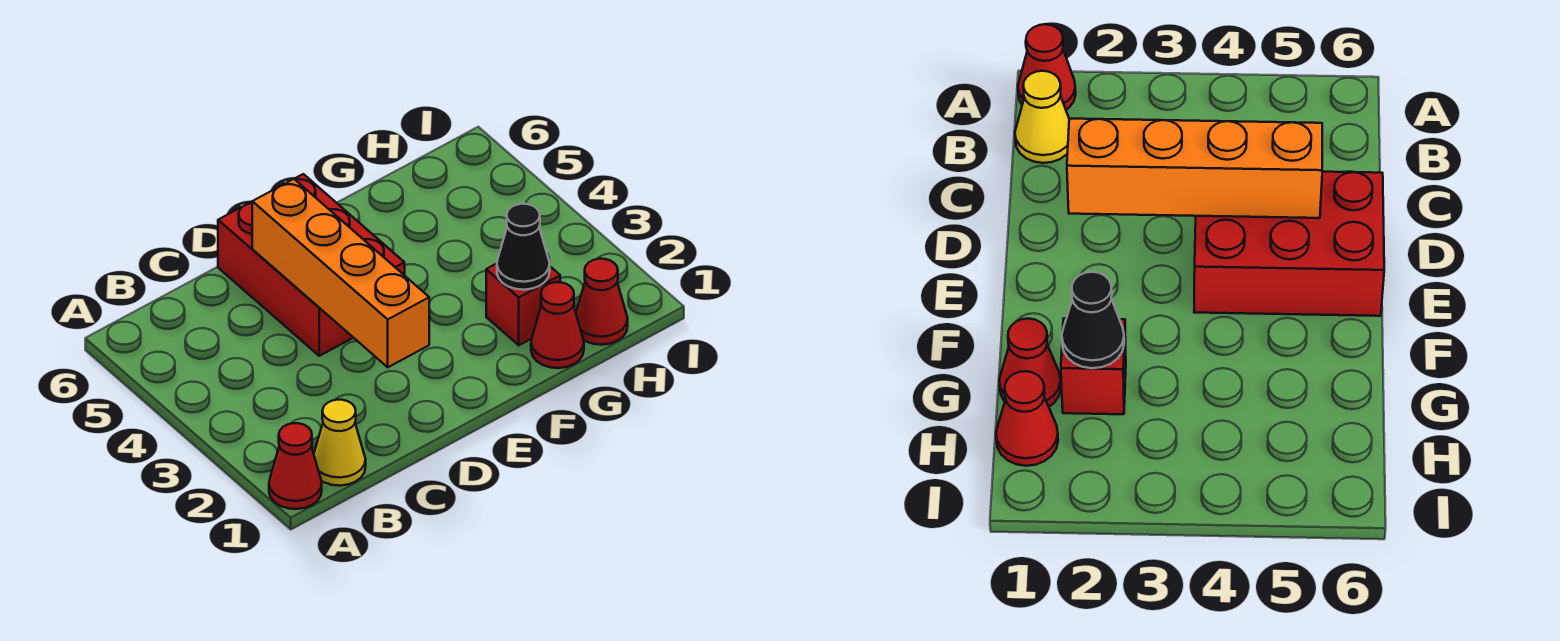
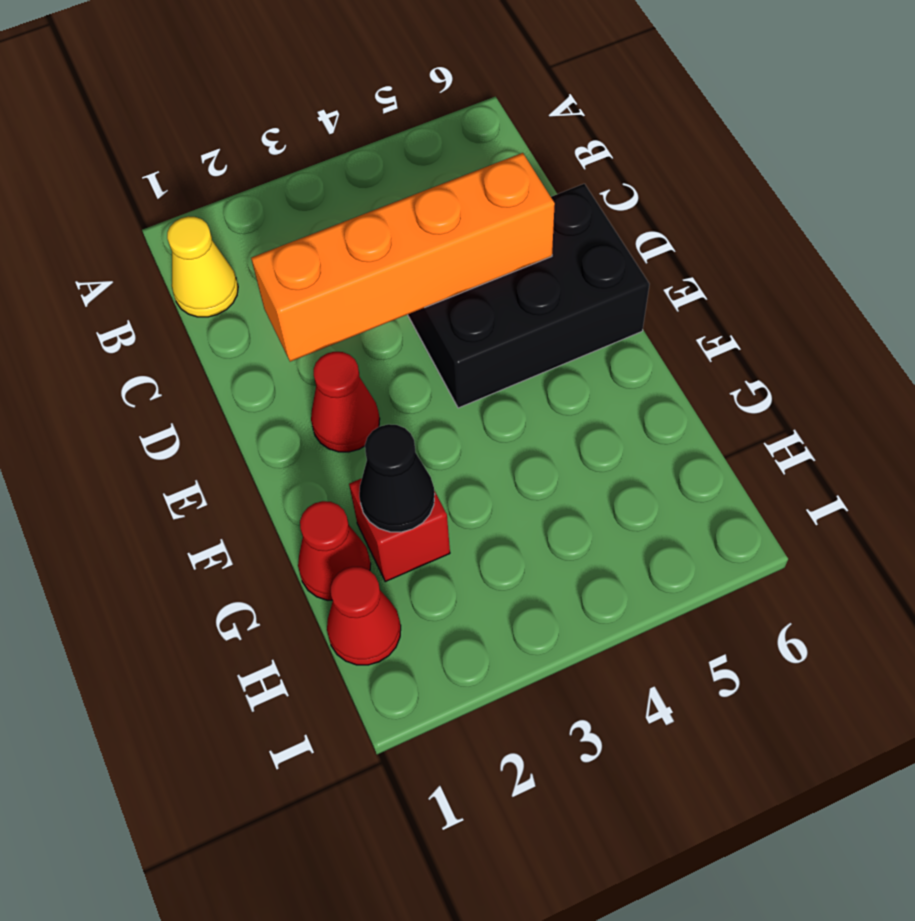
red cone A1 level 1 -> red cone E2 level 1
red brick D4:E6 level 1 -> black brick D4:E6 level 1

